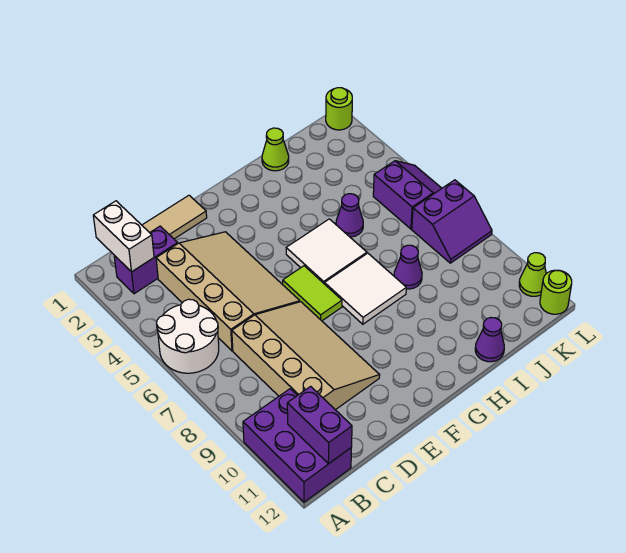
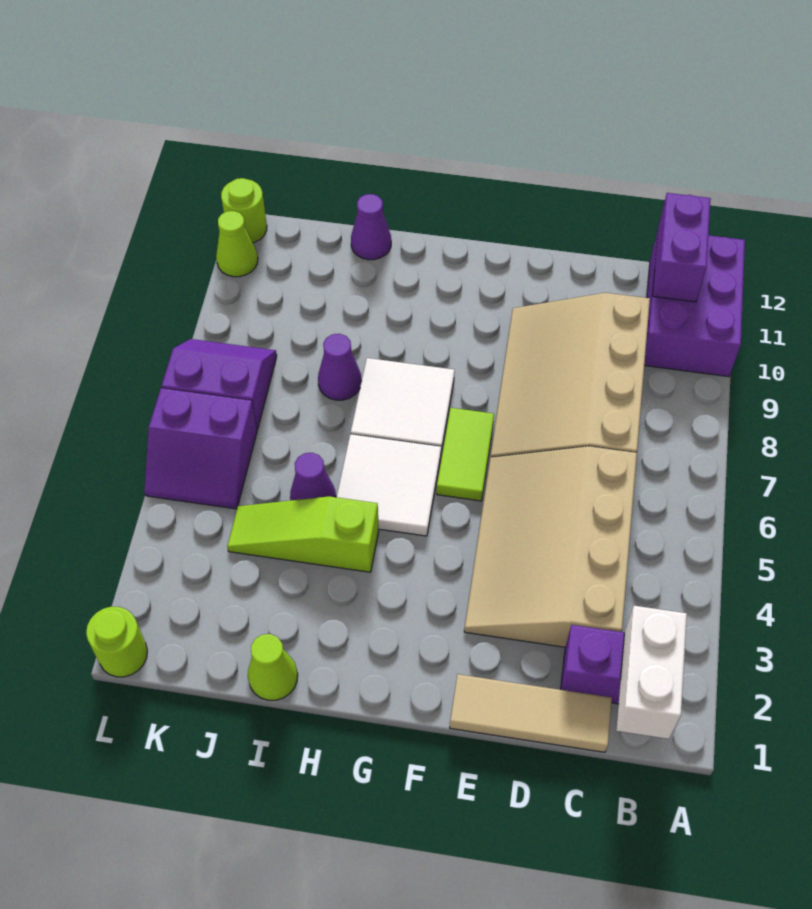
white round brick A5:B6 level 1 -> none
none -> lime slope H4:J4 level 1 top H
purple slope K5:L6 level 1 top K -> purple slope K5:L6 level 1 top 6

